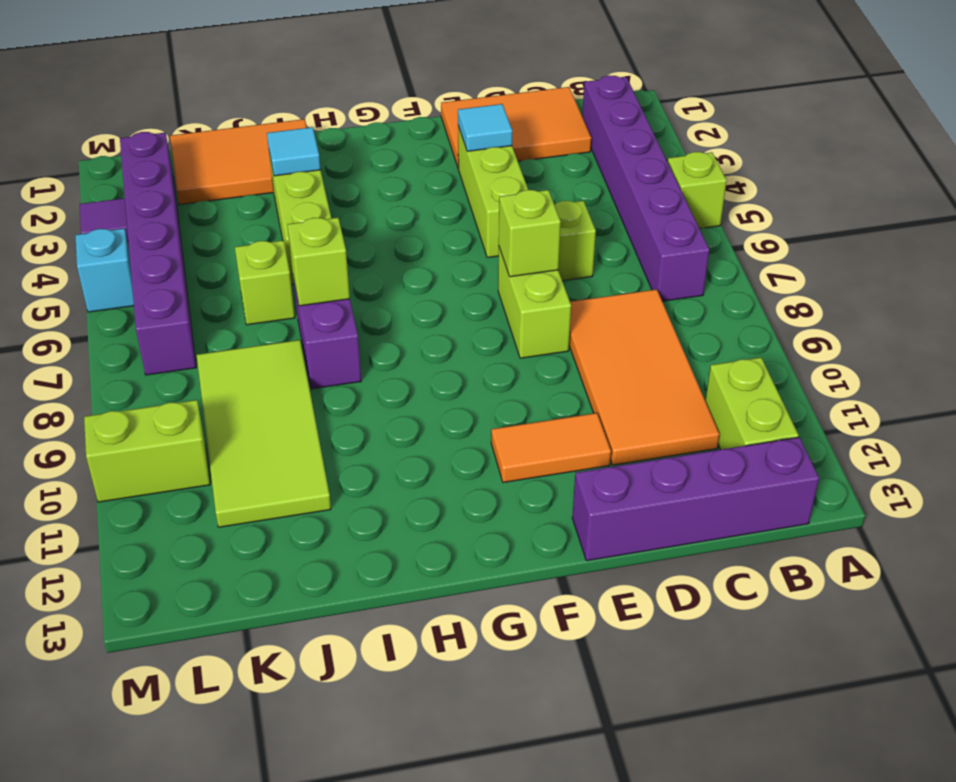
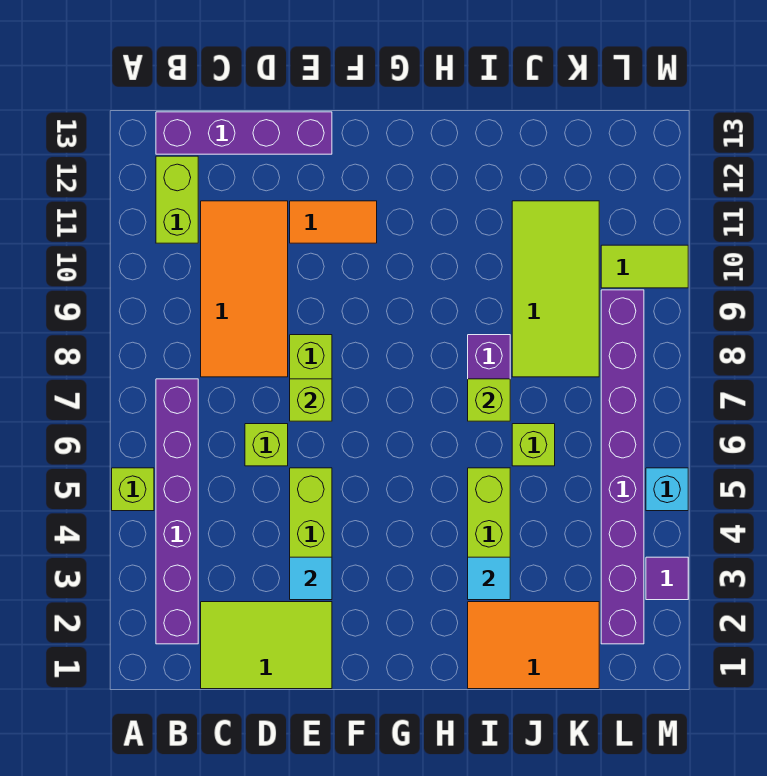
orange tile C1:E2 level 1 -> lime tile C1:E2 level 1
purple brick L2:L7 level 1 -> purple brick L2:L9 level 1
lime brick L10:M10 level 1 -> lime tile L10:M10 level 1

